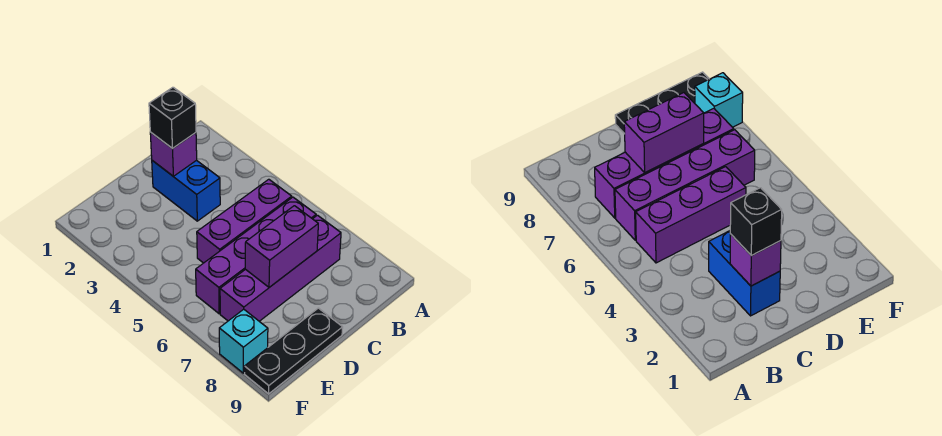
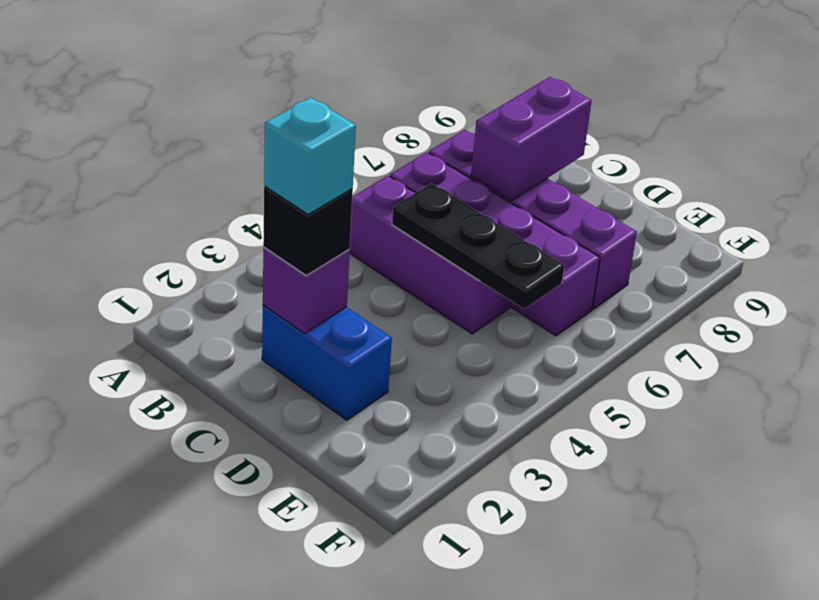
blue brick C2:C3 level 1 -> blue brick C2:D2 level 1
purple brick C7:D7 level 2 -> purple brick C7:C8 level 2
black plate D9:F9 level 1 -> black plate C5:E5 level 2
cyan brick F8 level 1 -> cyan brick C2 level 4

